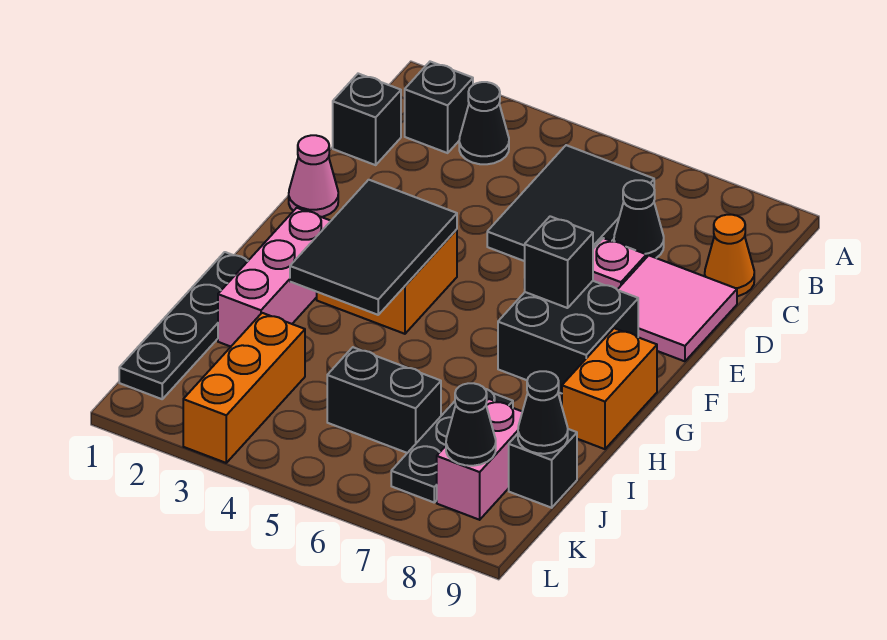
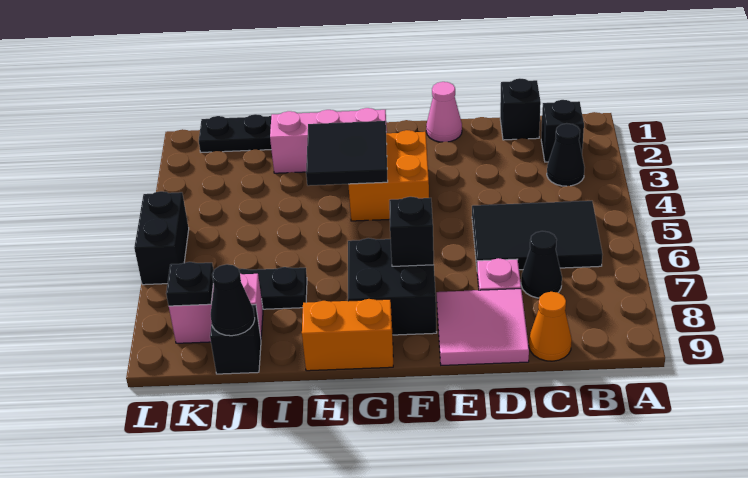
black tile F3:H4 level 2 -> black tile G3:H4 level 2
orange brick J3:L3 level 1 -> none
black brick J5:J6 level 1 -> black brick L5:L6 level 1
black cone K8 level 2 -> black plate K8 level 2

